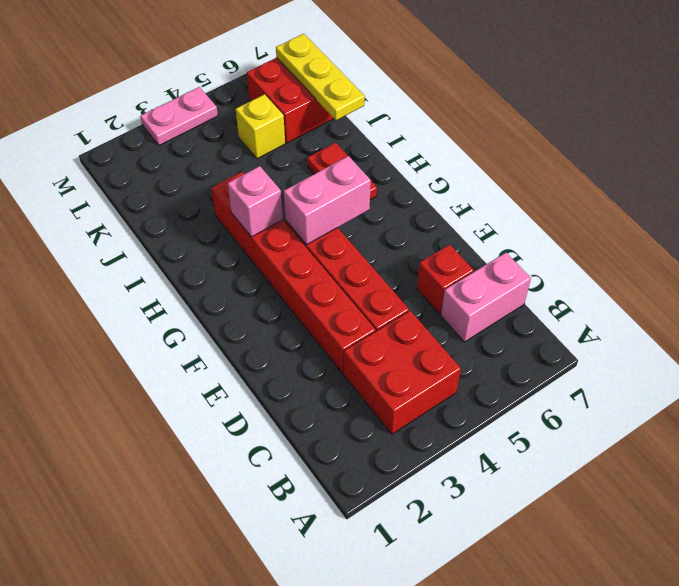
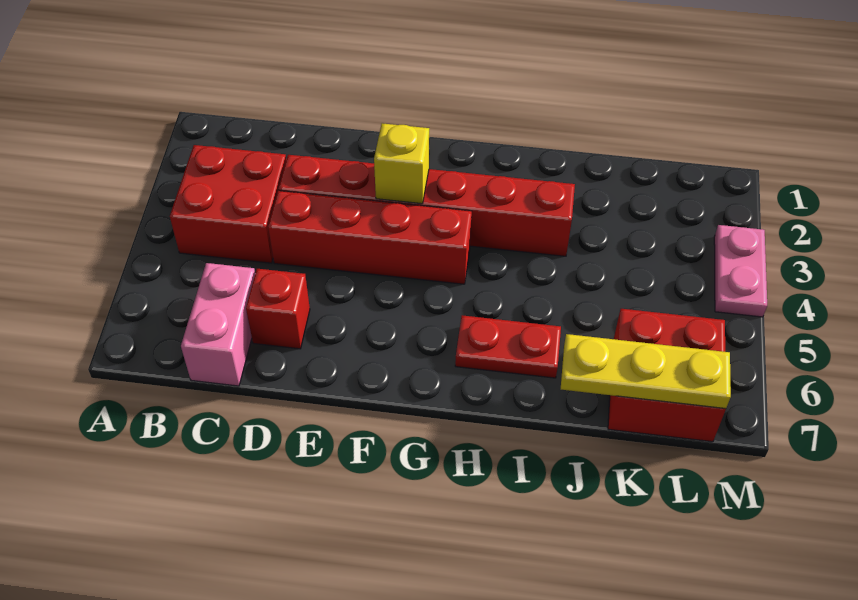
pink brick G4:G5 level 2 -> none
pink brick H3 level 2 -> none
yellow brick K5 level 1 -> yellow brick F3 level 2

